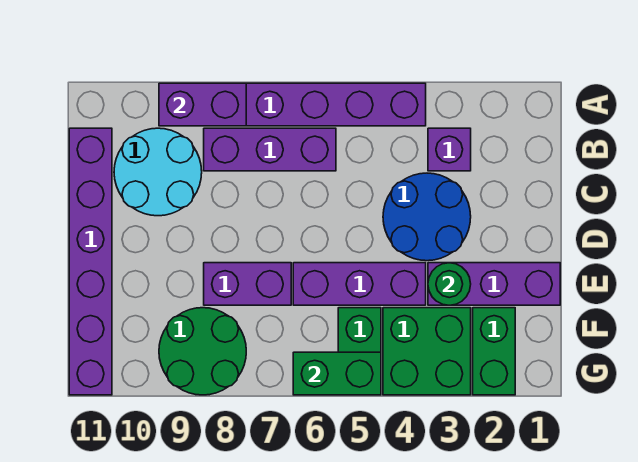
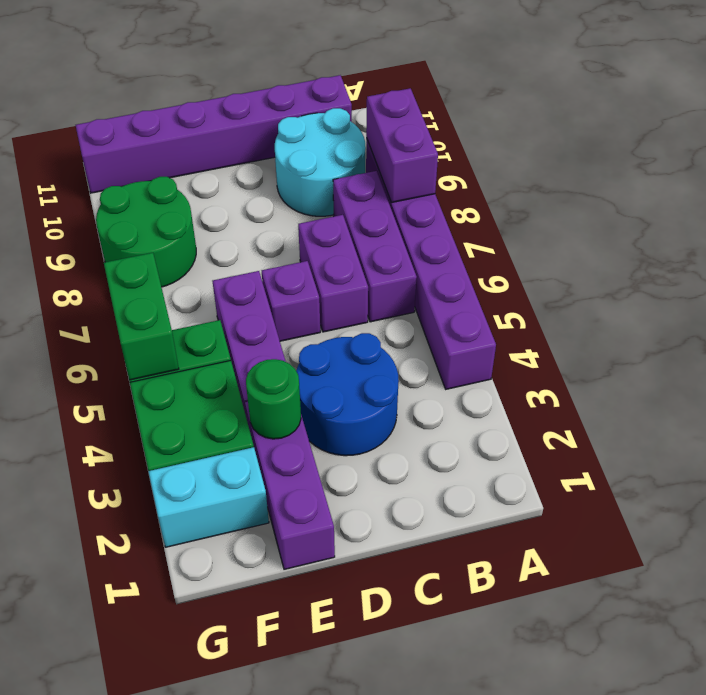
purple brick B3 level 1 -> purple brick D6 level 1
purple brick E7:E8 level 1 -> purple brick C6:C7 level 1
green brick F2:G2 level 1 -> cyan brick F2:G2 level 1

